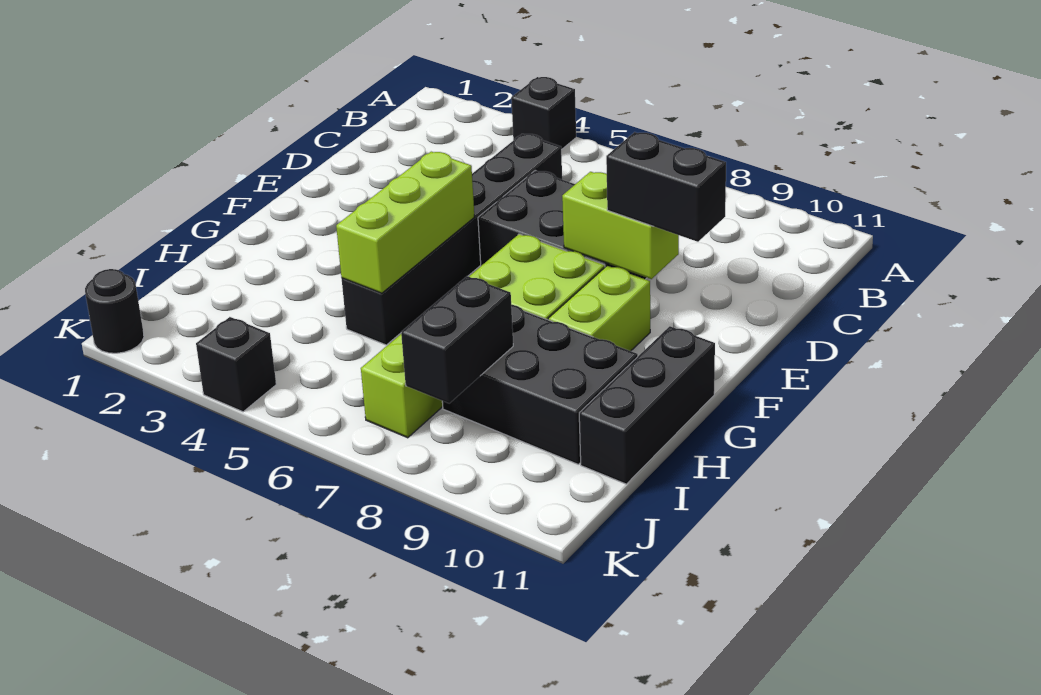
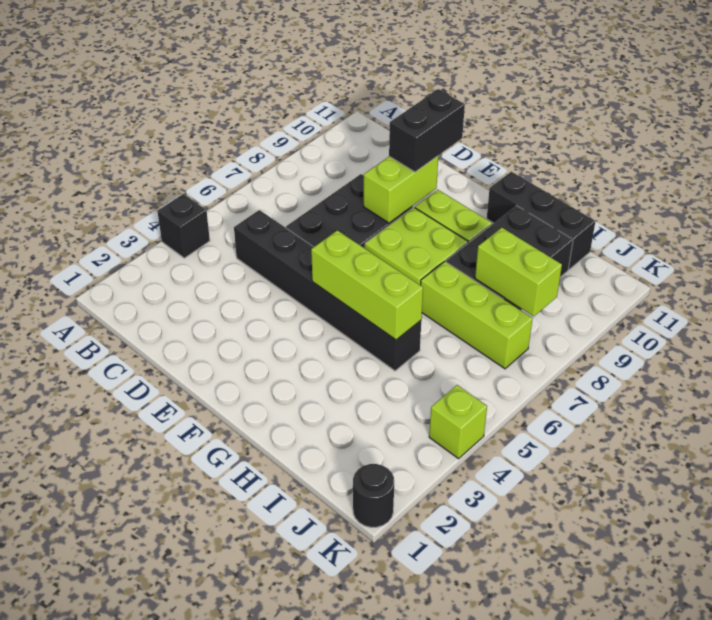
black brick I8:J8 level 2 -> lime brick I8:J8 level 2
black brick K4 level 1 -> lime brick K4 level 1

